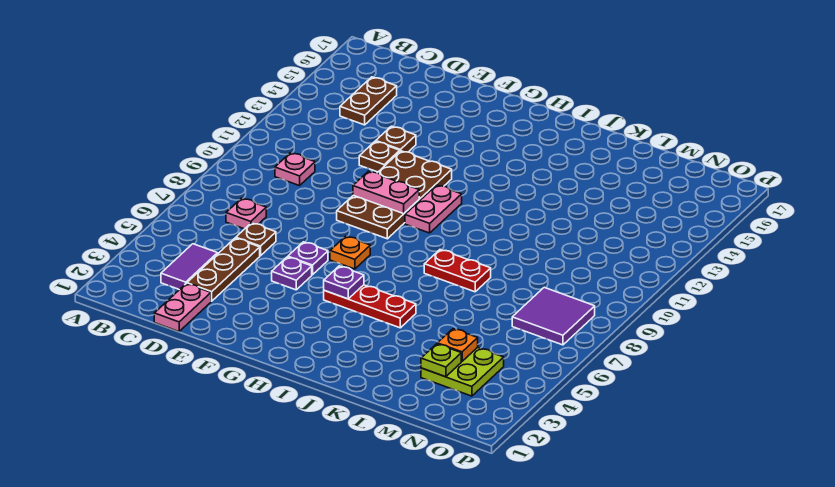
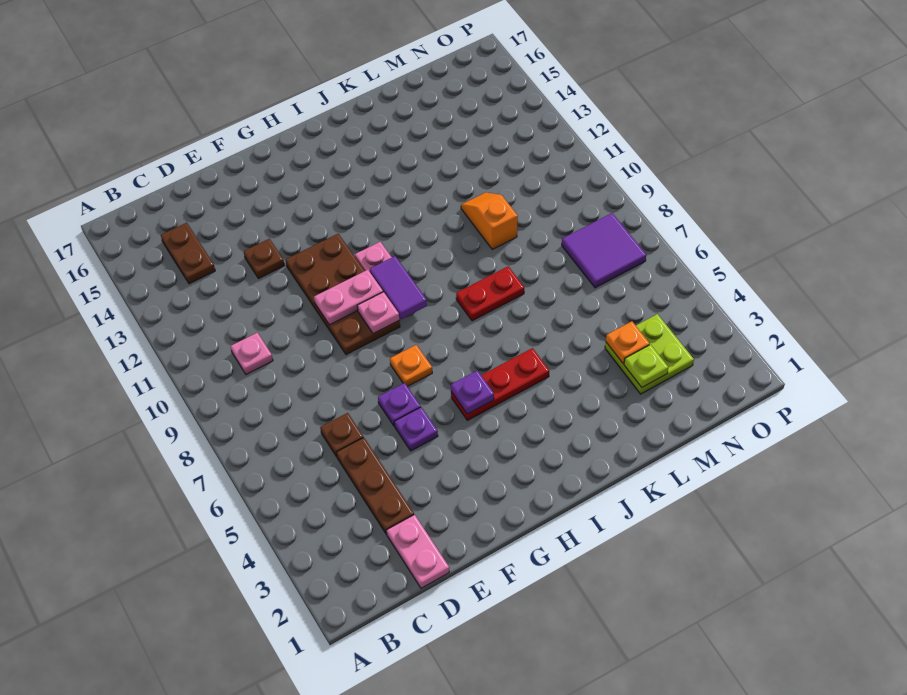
purple tile C3:C4 level 1 -> purple tile H9:H10 level 2
pink plate C7 level 1 -> pink plate G9 level 2
brown plate E12 level 1 -> none
none -> orange slope L10:L11 level 1 top 10

